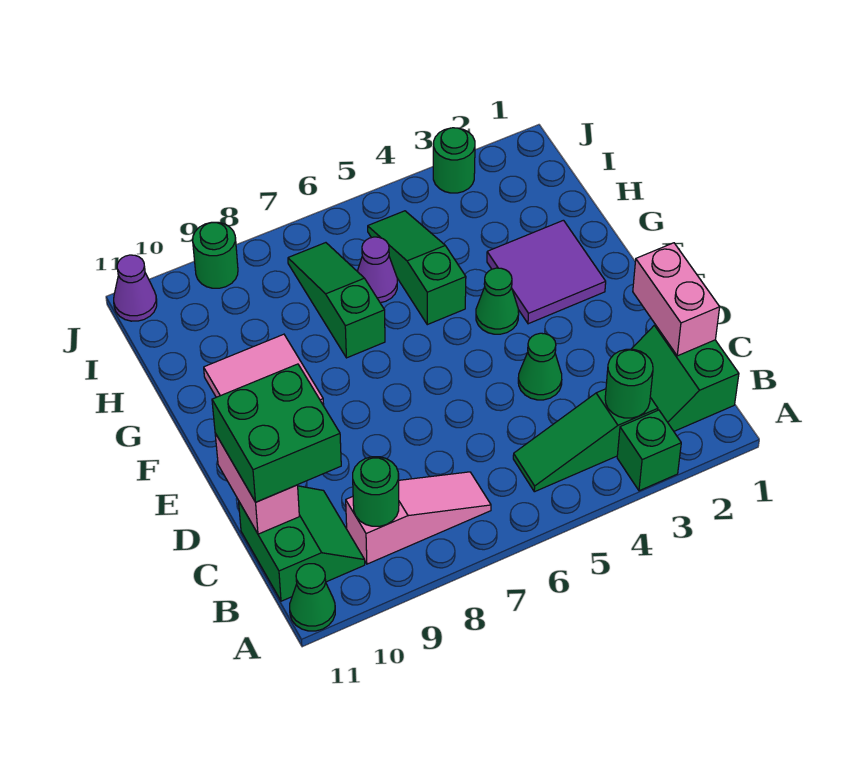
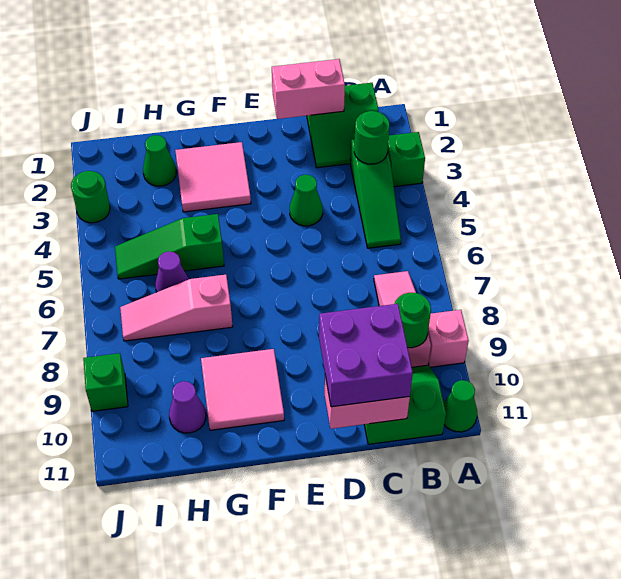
none -> pink brick A9 level 1
green brick C10:D11 level 3 -> purple brick C10:D11 level 3
purple tile F2:G3 level 1 -> pink tile F2:G3 level 1
green cone F4 level 1 -> green cone H2 level 1
green slope G7:I7 level 1 top G -> pink slope G7:I7 level 1 top G
green round brick J9 level 1 -> green brick J9 level 1
purple cone J11 level 1 -> purple cone H10 level 1

